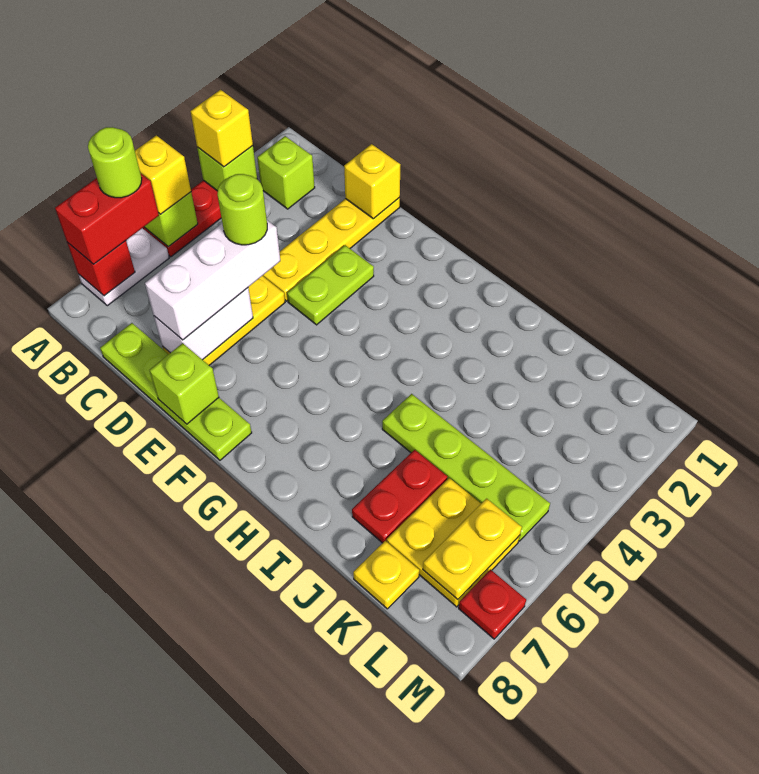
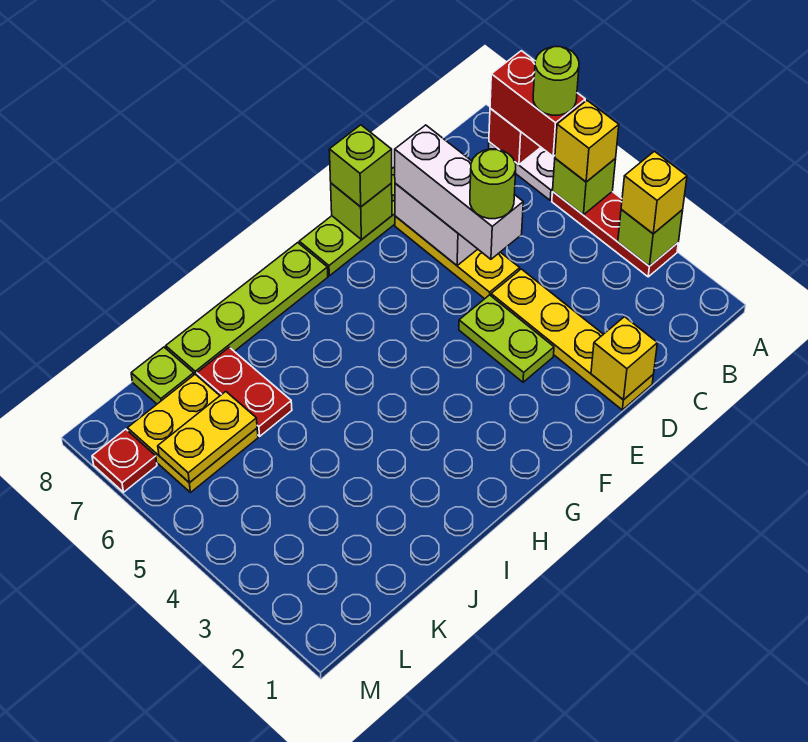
lime brick B2 level 1 -> lime brick E8 level 3
lime plate I5:L5 level 1 -> lime plate G8:J8 level 1
yellow plate K8 level 1 -> lime plate K8 level 1
yellow plate L6:L7 level 2 -> yellow plate K6:L6 level 2

